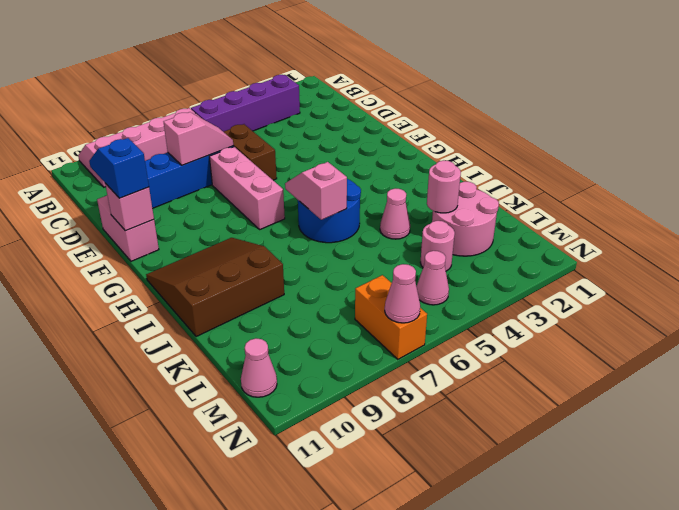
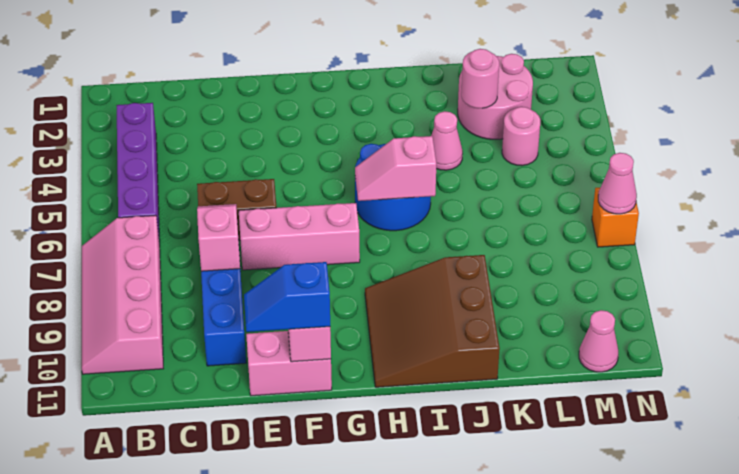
pink cone M5 level 1 -> none
orange brick M7:N7 level 1 -> orange brick N7 level 1

